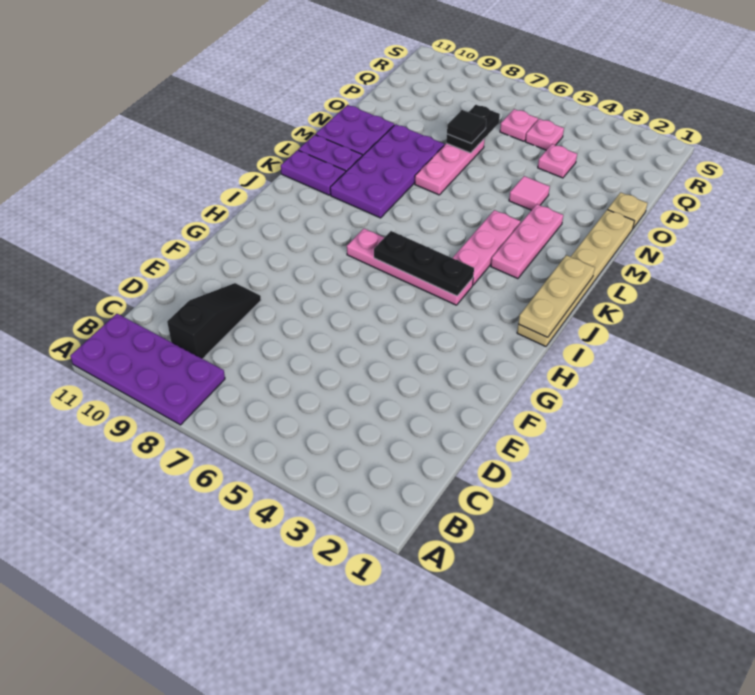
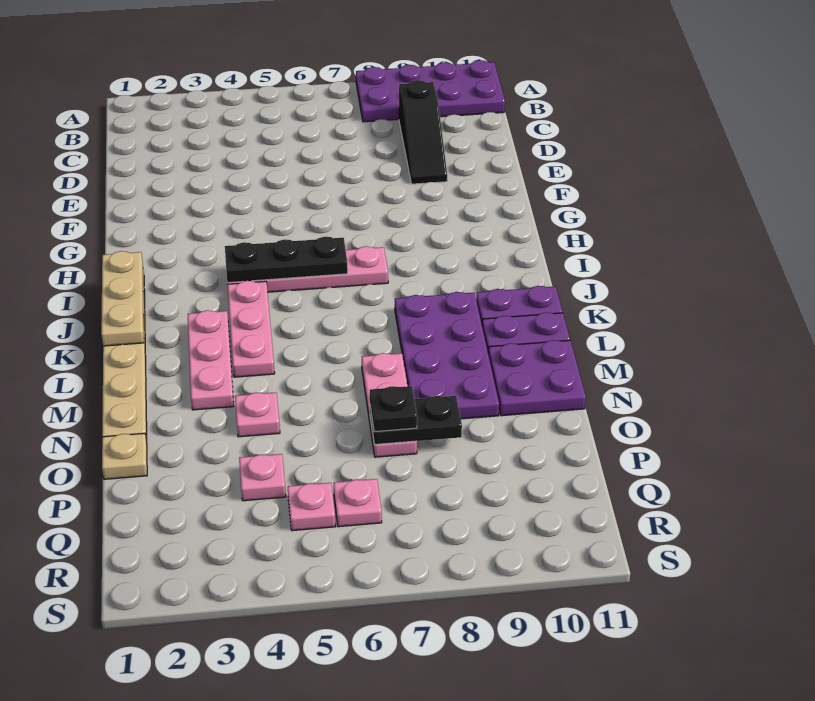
pink tile N4 level 1 -> pink plate N4 level 1
black plate O7:P7 level 2 -> black plate O7:O8 level 2
black tile O7 level 3 -> black plate O7 level 3

